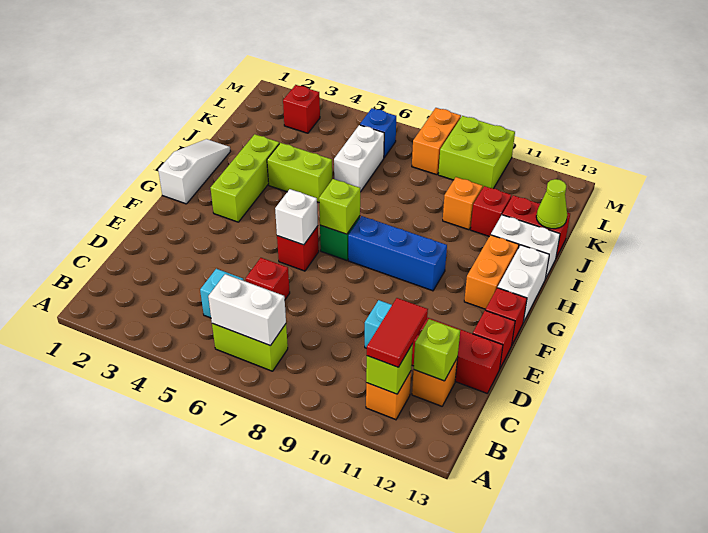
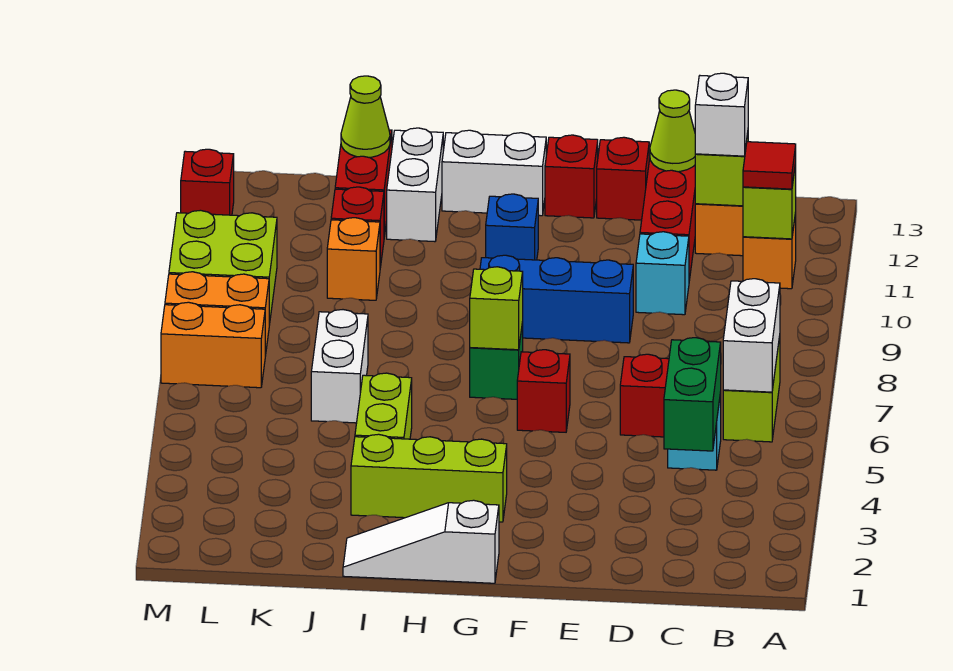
red tile B11:C11 level 3 -> red tile B11 level 3
none -> green brick C4:C5 level 2
none -> lime cone D13 level 2
white brick F6 level 2 -> white brick C12 level 3
blue brick G8:G10 level 1 -> blue brick E9:G9 level 1
orange brick G12:H12 level 1 -> orange brick L7:M7 level 1
white brick J6:K6 level 1 -> white brick J6:J7 level 1
red brick L3 level 1 -> red brick M12 level 1
blue brick L6 level 1 -> blue brick G11 level 1

